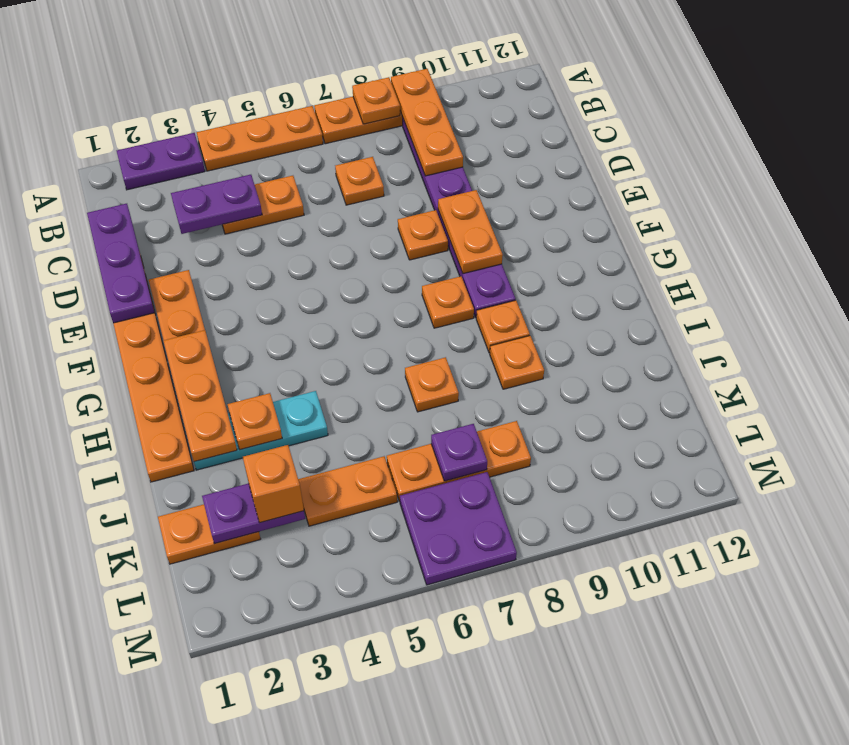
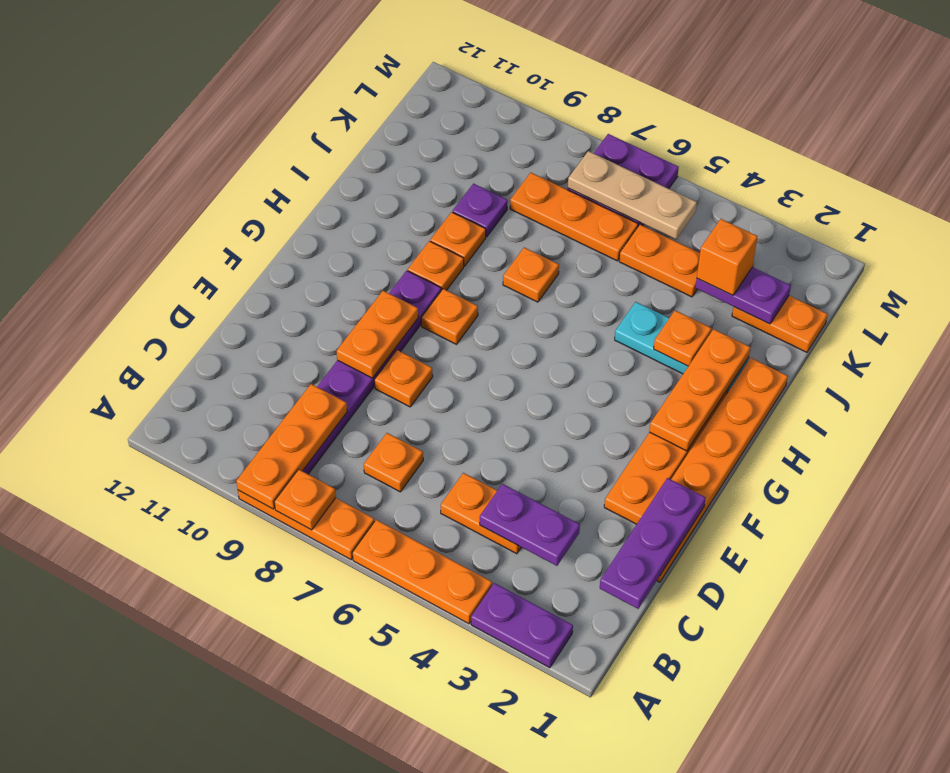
purple plate K7 level 2 -> purple plate J9 level 1
none -> tan plate L5:L7 level 2

